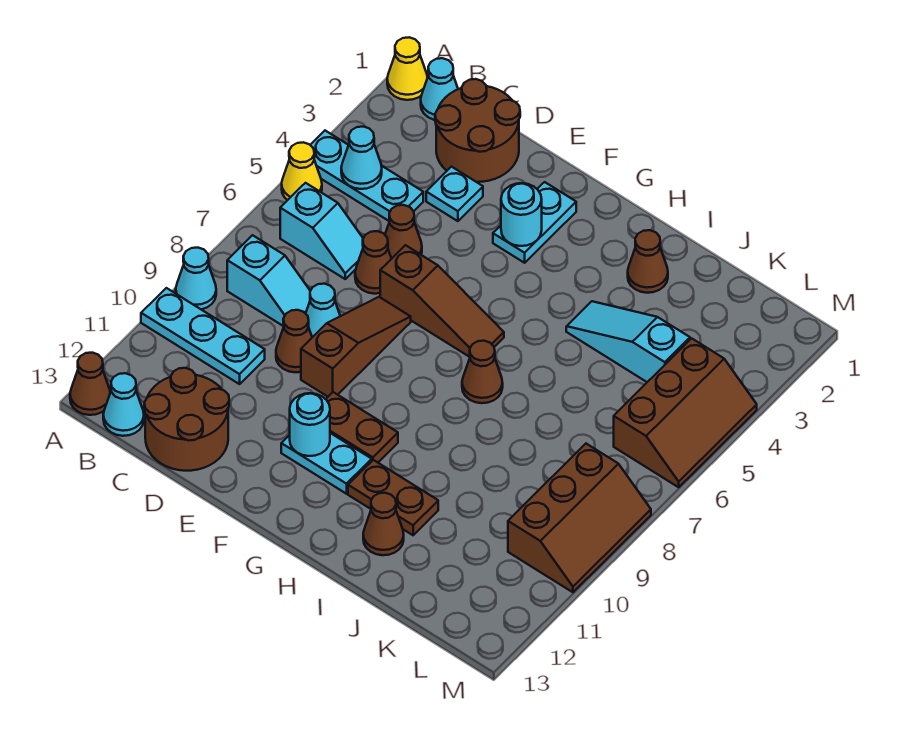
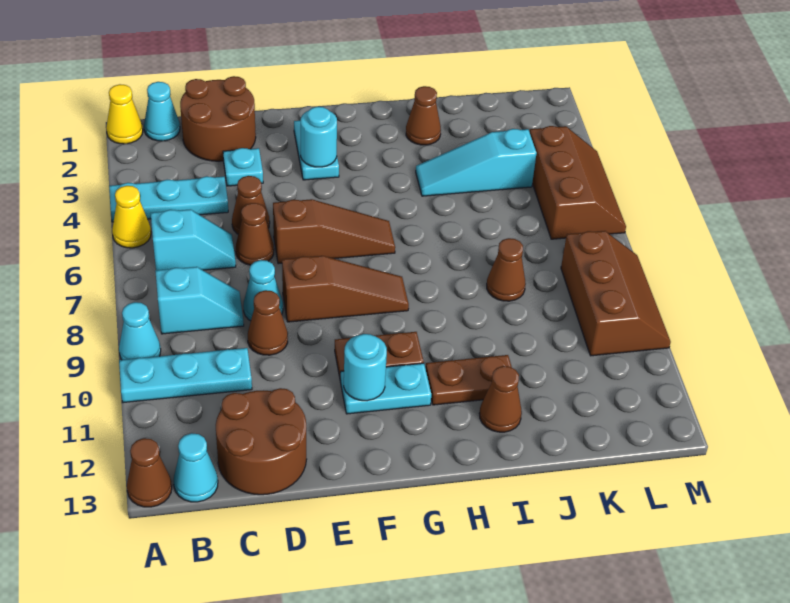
cyan cone B4 level 2 -> none
brown slope E7:E9 level 1 top 9 -> brown slope E8:G8 level 1 top E
brown cone H7 level 1 -> brown cone J8 level 1

